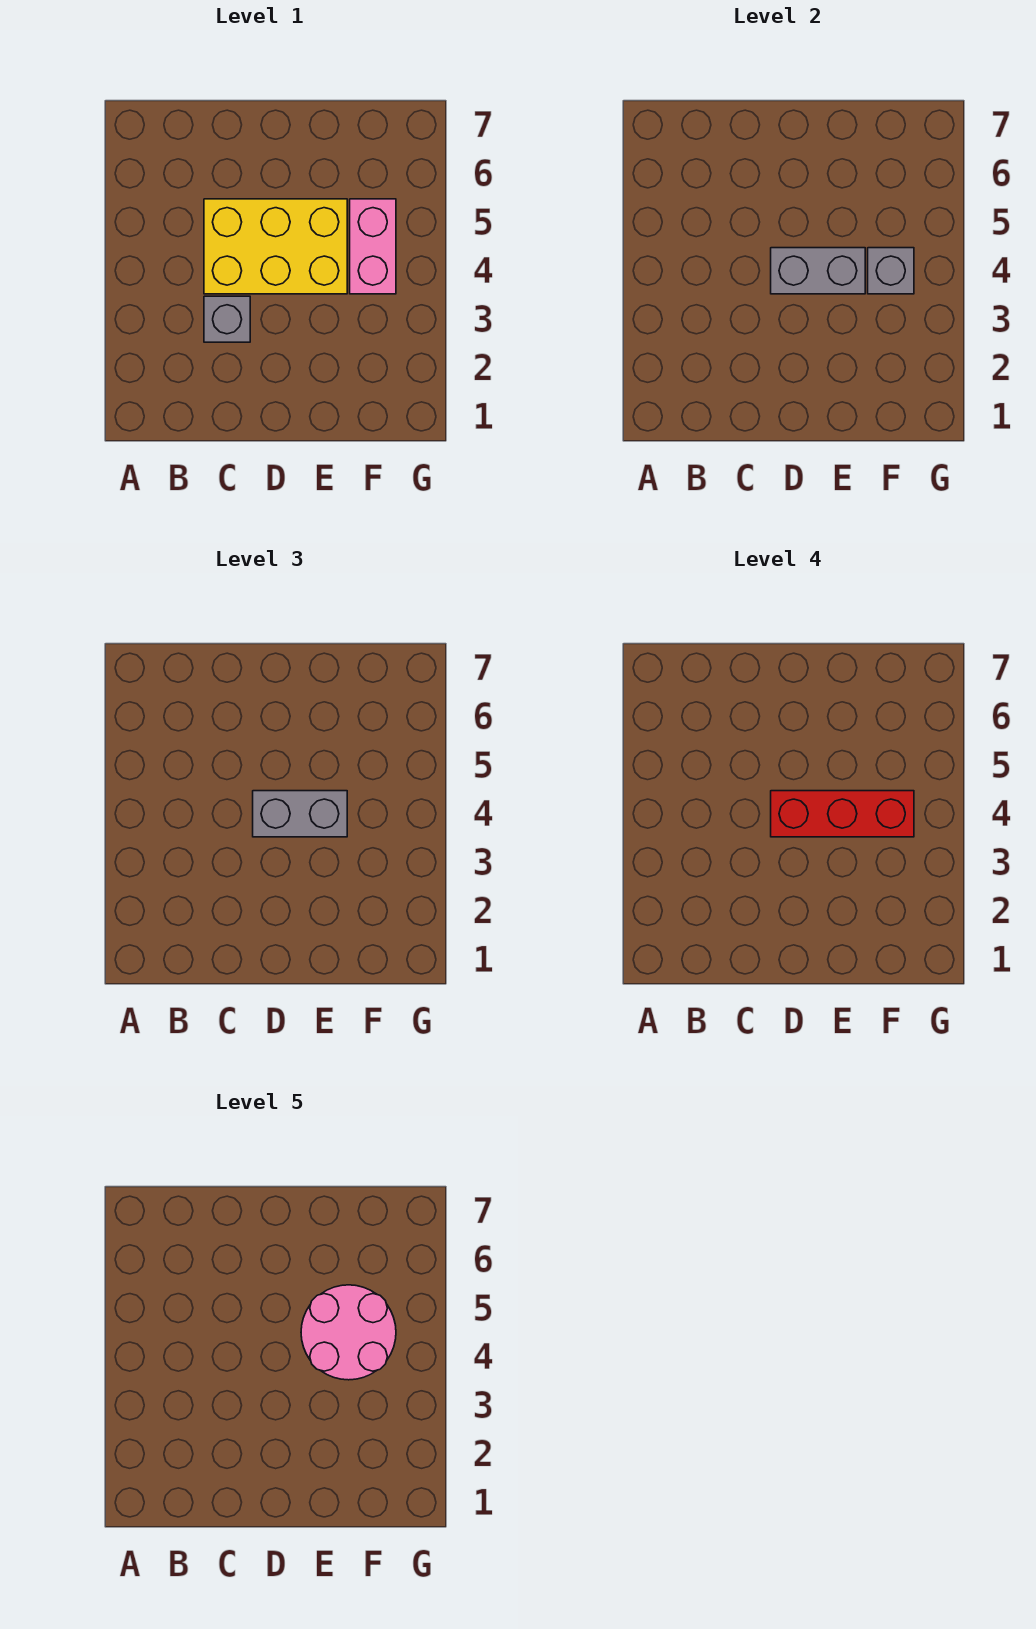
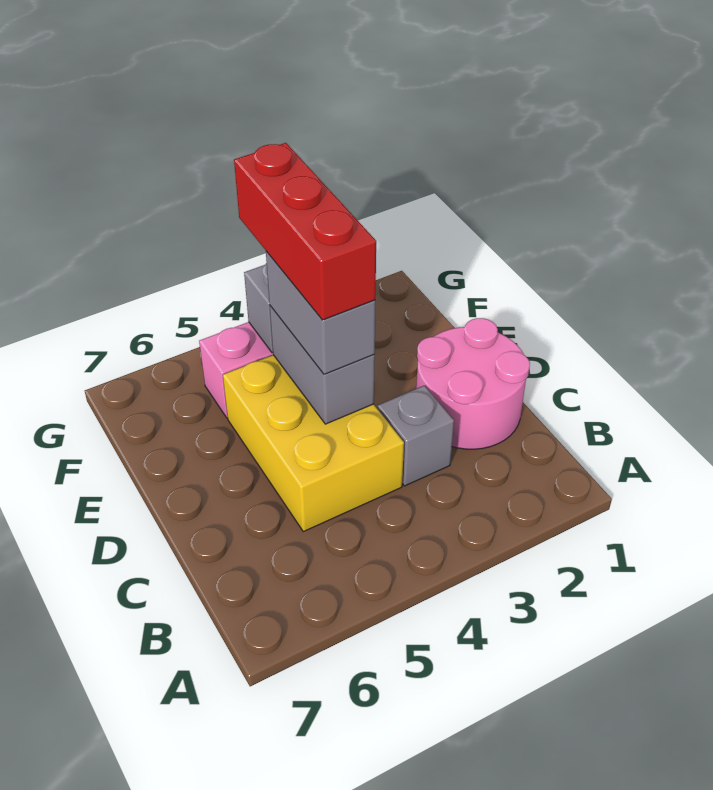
pink round brick E4:F5 level 5 -> pink round brick C1:D2 level 1

